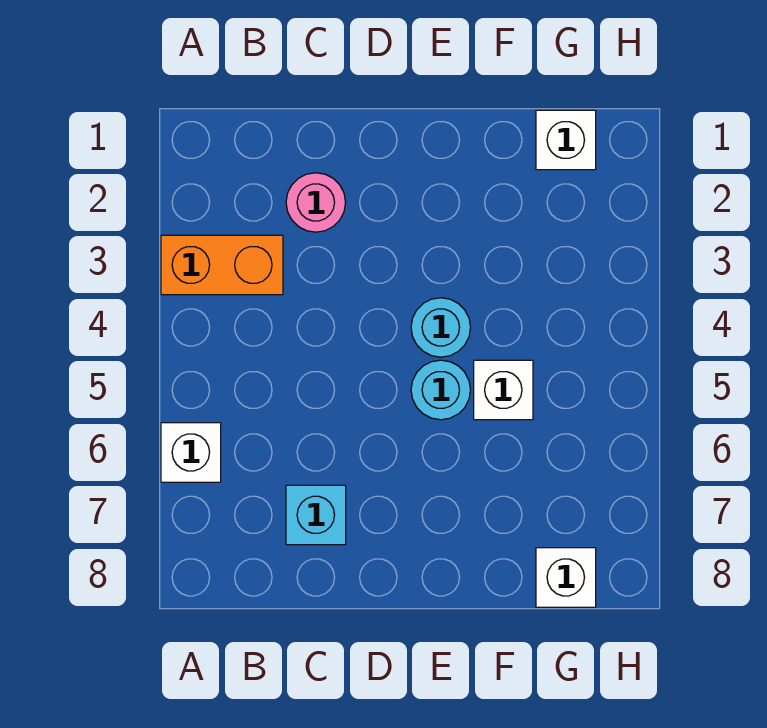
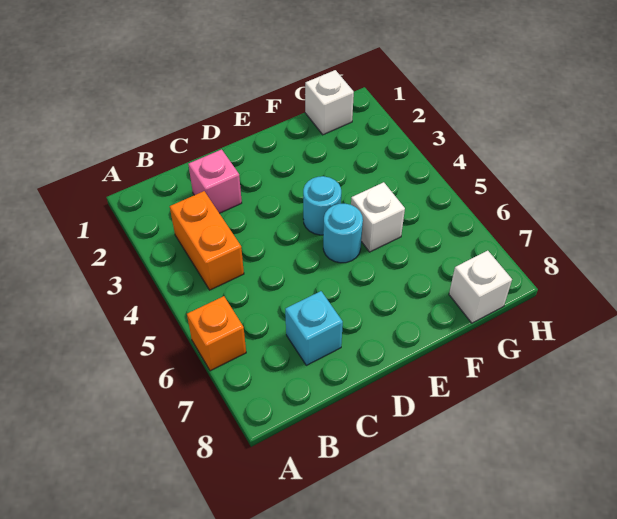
orange brick A3:B3 level 1 -> orange brick B3:B4 level 1
white brick A6 level 1 -> orange brick A6 level 1
pink round brick C2 level 1 -> pink brick C2 level 1

